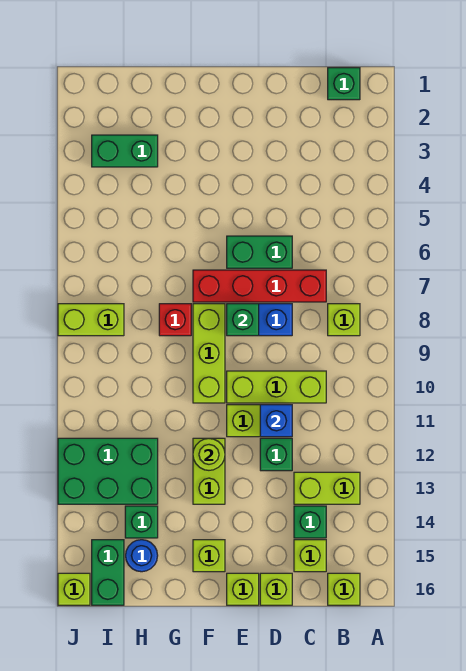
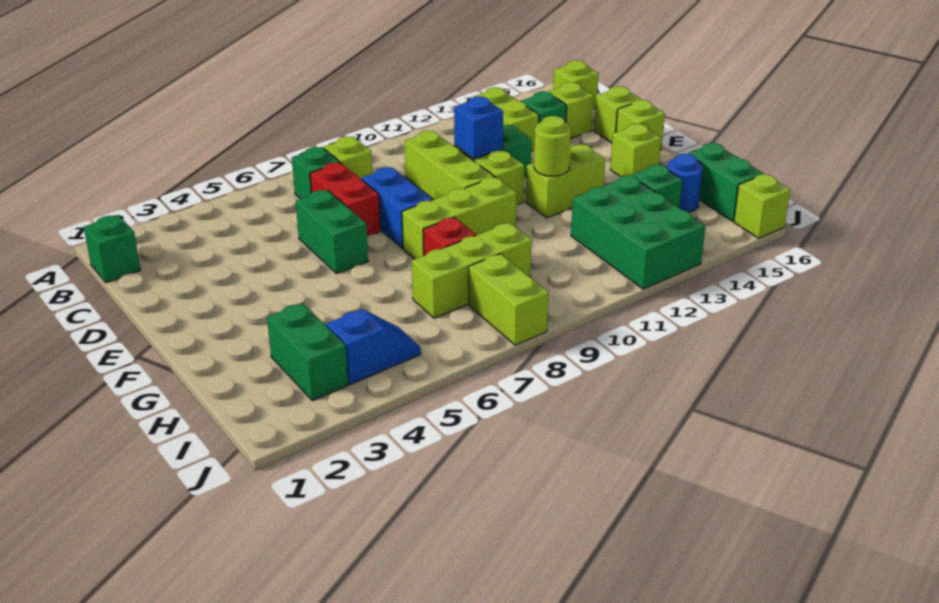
red brick C7:F7 level 1 -> red brick C7:D7 level 1
green brick E8 level 2 -> green brick B7 level 1
none -> lime brick H7:H9 level 1
none -> blue slope I4:I5 level 1 top 4
green brick I15:I16 level 1 -> green brick H16:I16 level 1

